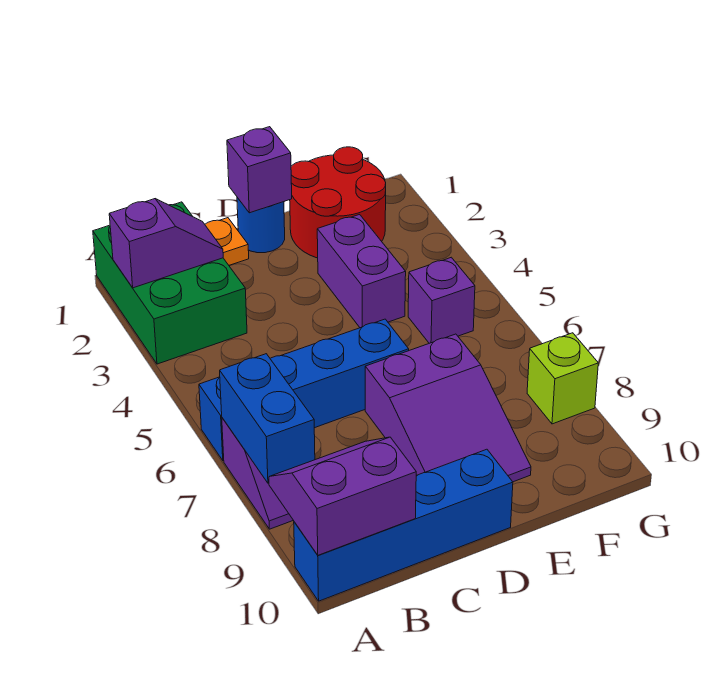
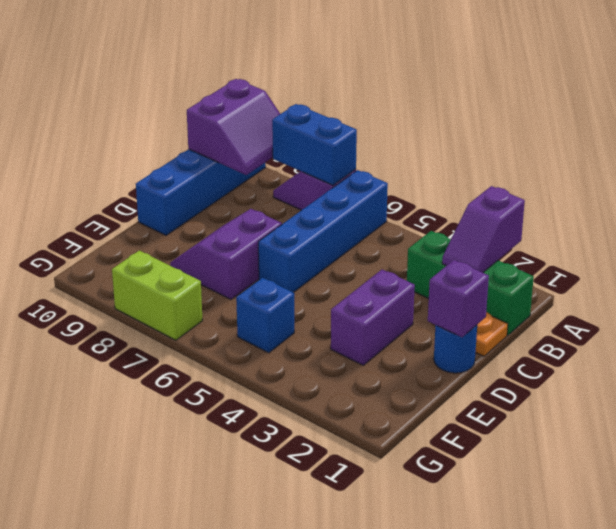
green brick A1:B3 level 1 -> green brick B1:B3 level 1
purple slope D7:E9 level 1 top 7 -> purple slope D7:E8 level 1 top 7
red round brick E1:F2 level 1 -> none
purple brick E3:E4 level 1 -> purple brick D3:E3 level 1
purple brick F5 level 1 -> blue brick F5 level 1
lime brick G8 level 1 -> lime brick G7:G8 level 1

